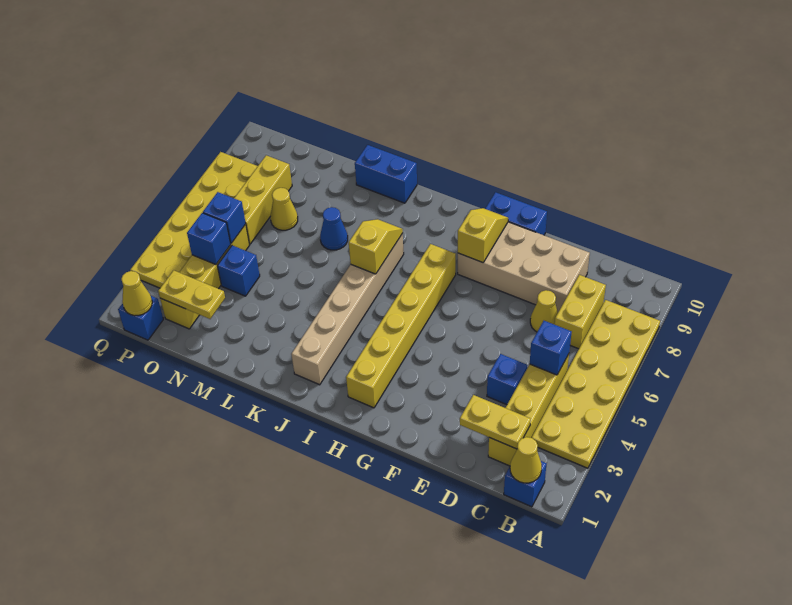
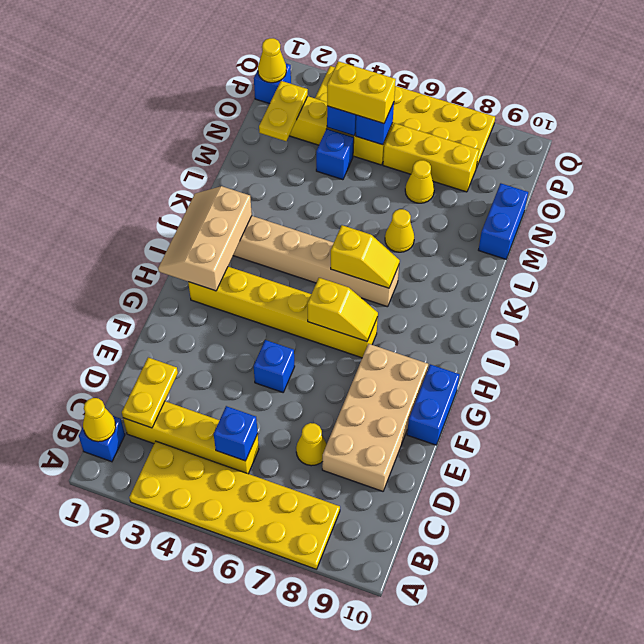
yellow brick C7:C8 level 1 -> yellow brick O4:O5 level 3
blue brick D4 level 1 -> blue brick F5 level 1
yellow slope G8:G9 level 2 top 8 -> yellow slope H6:H7 level 2 top 6
none -> tan slope H1:J2 level 2 top 2
blue brick K10:L10 level 1 -> blue brick M10:N10 level 1
blue cone L7 level 1 -> yellow cone L7 level 1

